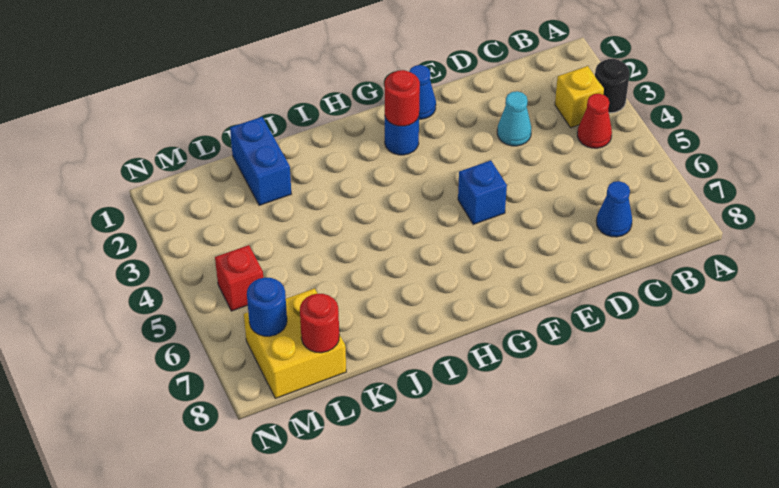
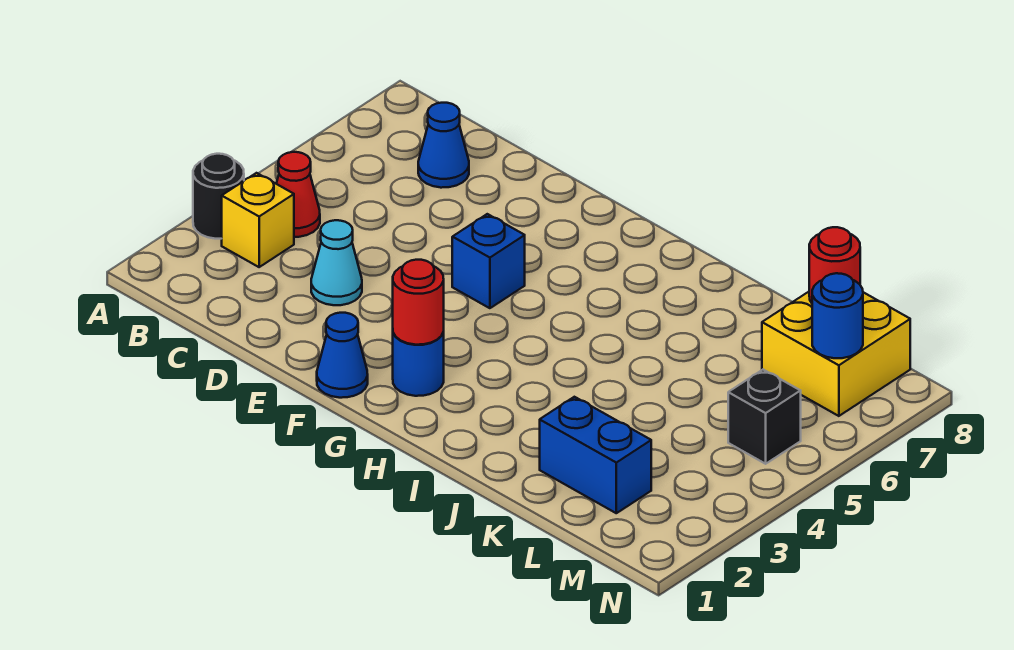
blue brick K1:K2 level 1 -> blue brick K2:L2 level 1
red brick M5 level 1 -> black brick M5 level 1

